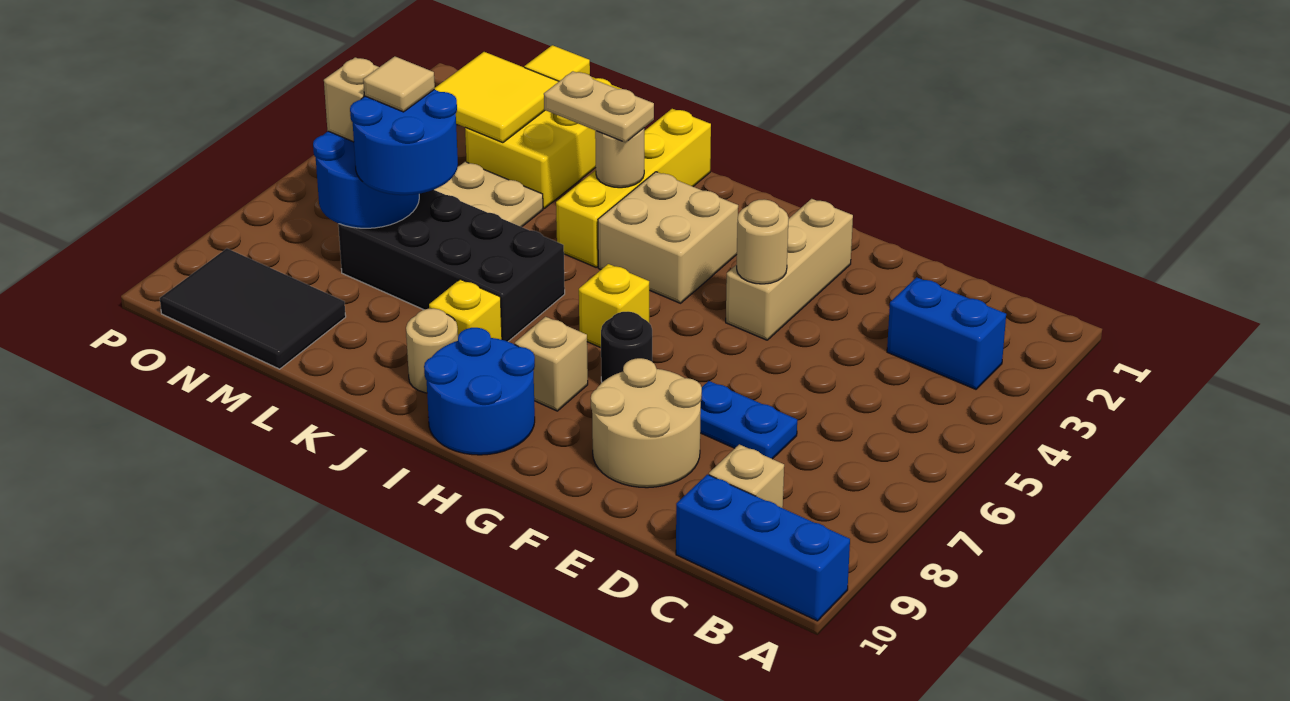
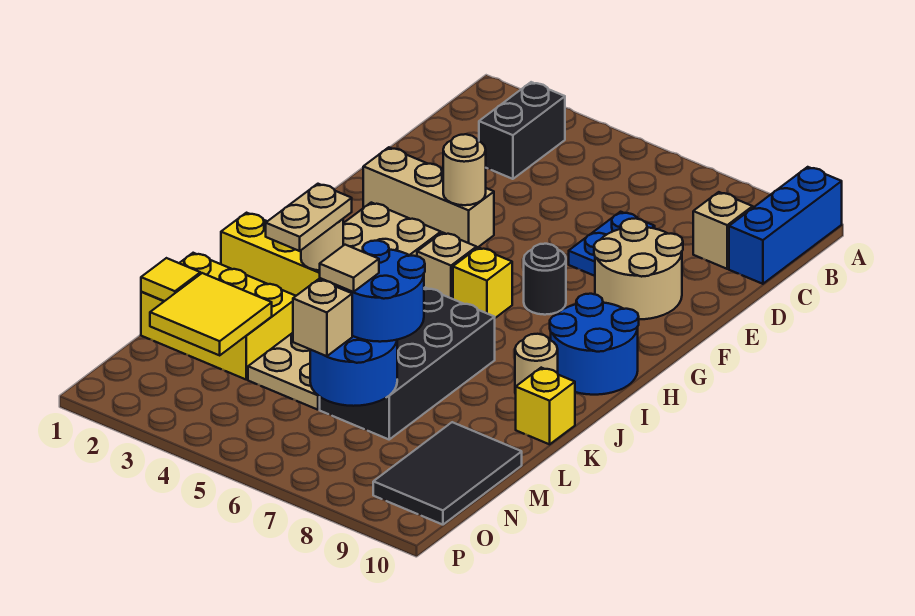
blue brick B3:C3 level 1 -> black brick B3:C3 level 1
tan brick H8 level 1 -> tan brick H5 level 1
yellow brick J8 level 1 -> yellow brick K10 level 1

